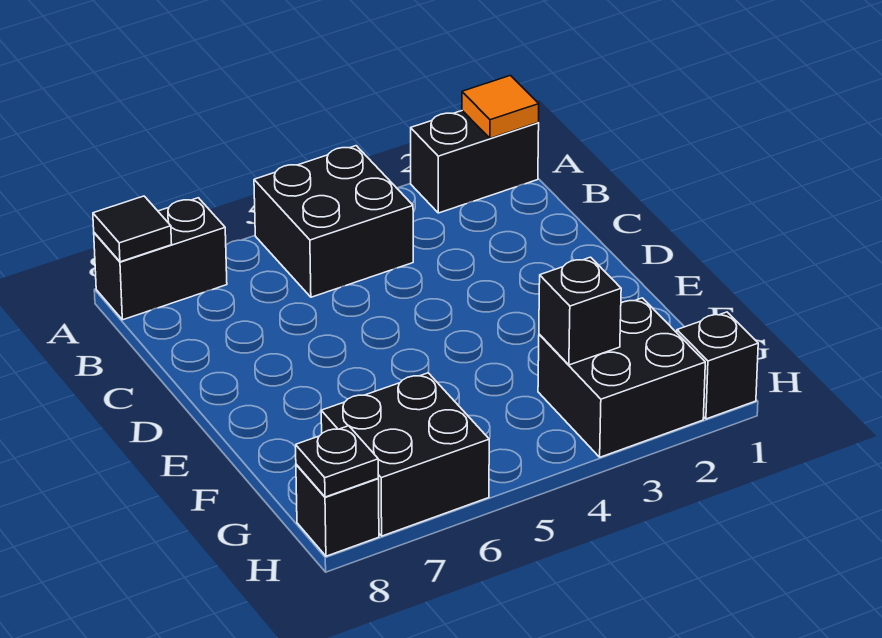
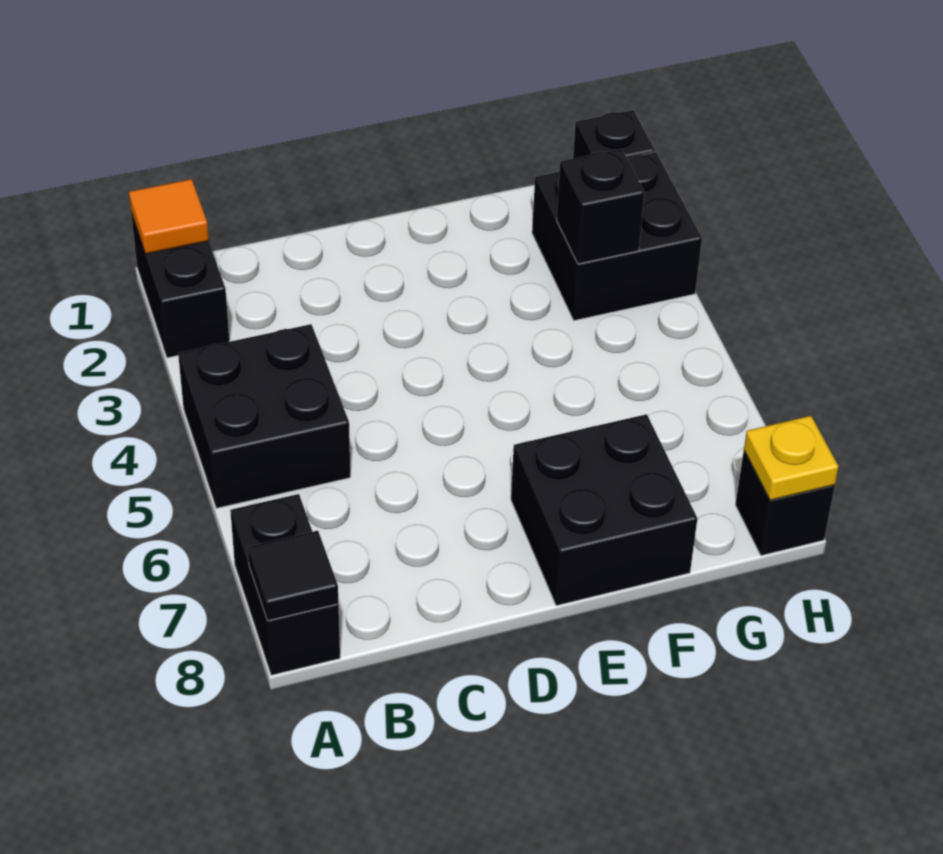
black brick G6:H7 level 1 -> black brick E7:F8 level 1
black plate H8 level 2 -> yellow plate H8 level 2

